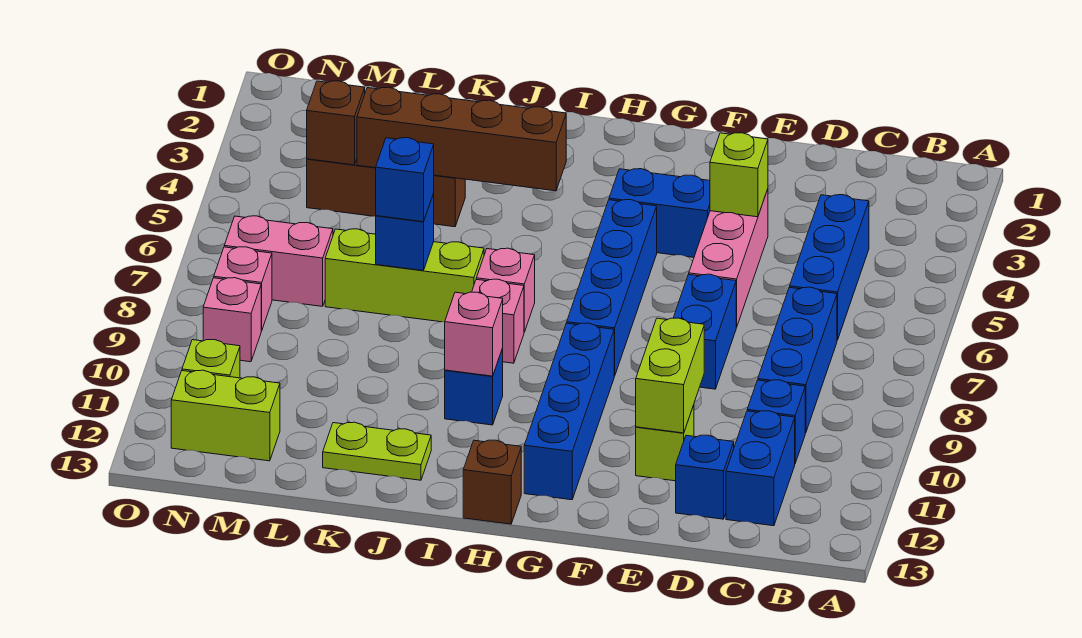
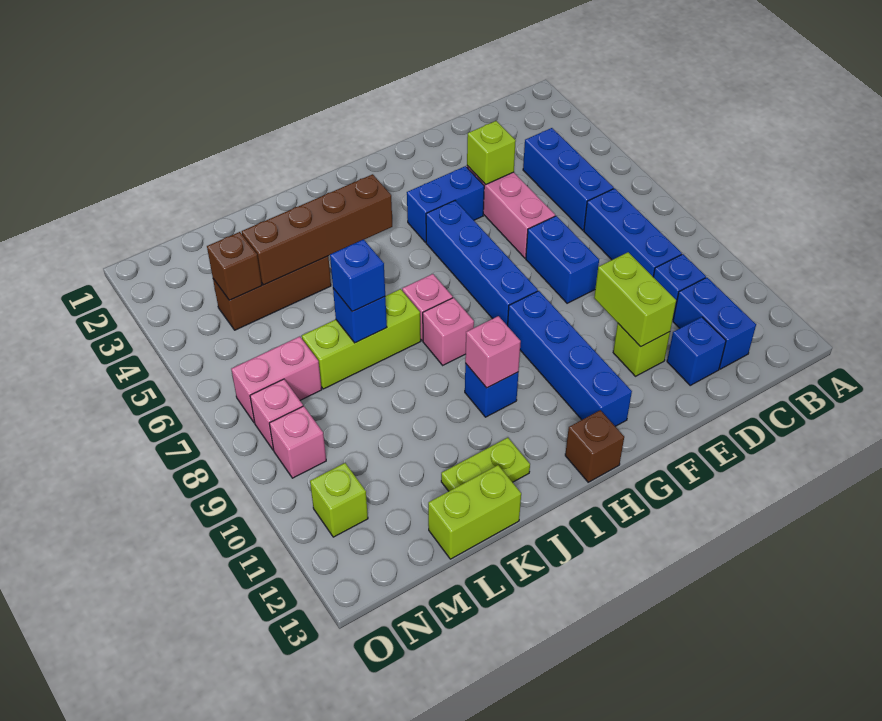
lime brick M12:N12 level 1 -> lime brick K13:L13 level 1

